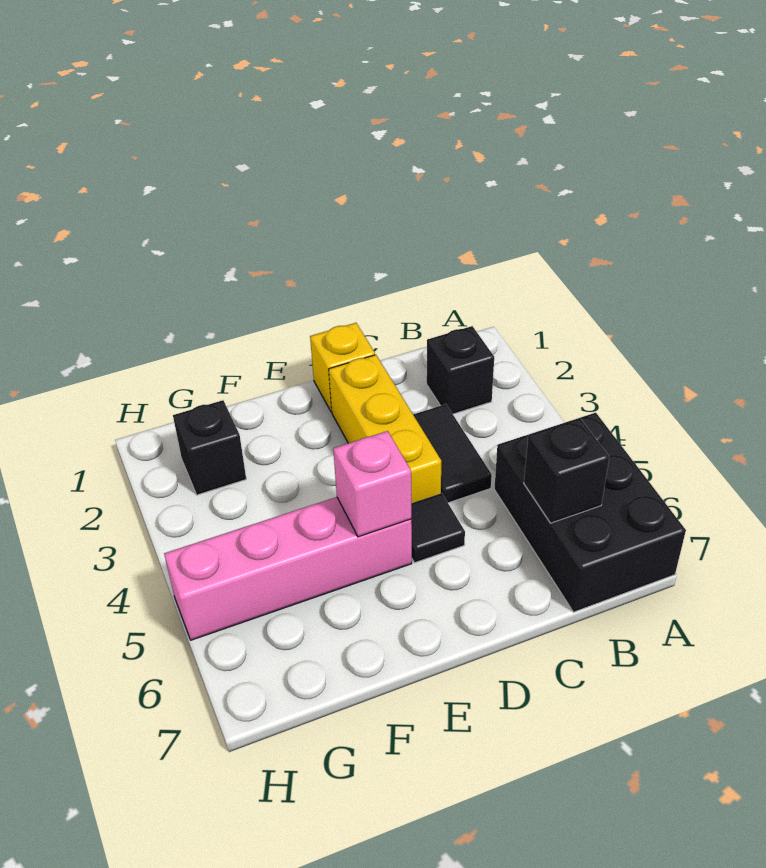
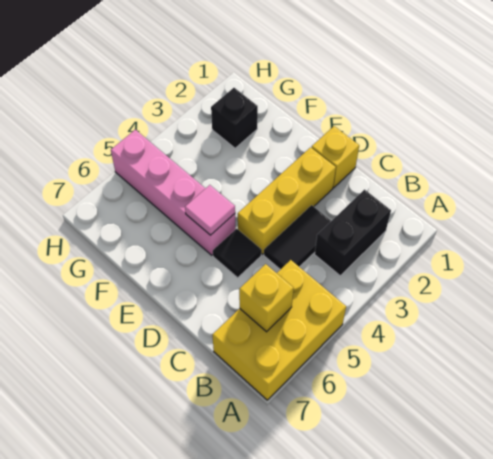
black brick A5:B7 level 1 -> yellow brick A5:B7 level 1
black brick B2 level 1 -> black brick B2:B3 level 1
black brick B6 level 2 -> yellow brick B6 level 2
pink brick E5 level 2 -> pink tile E5 level 2

